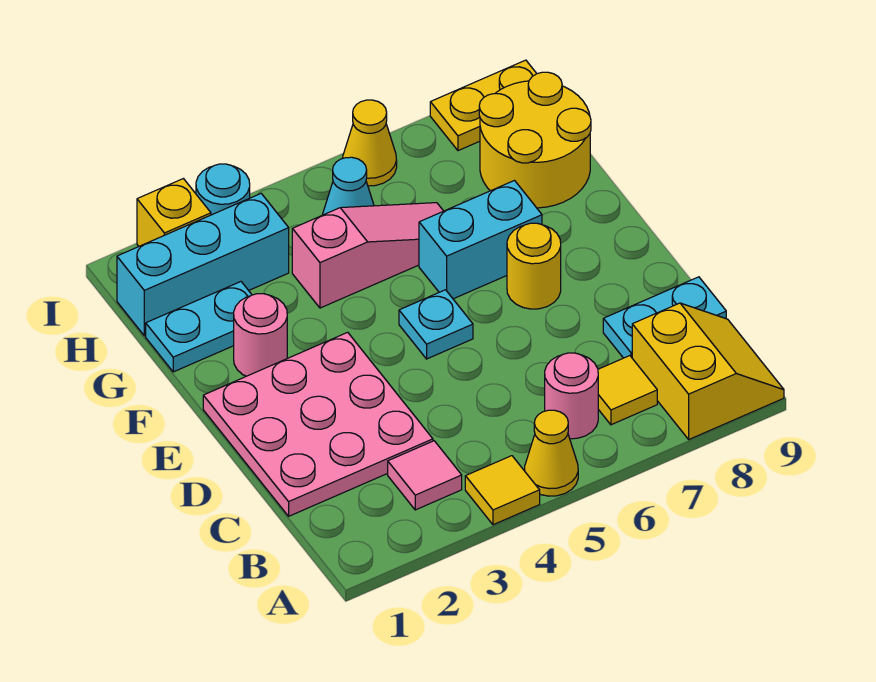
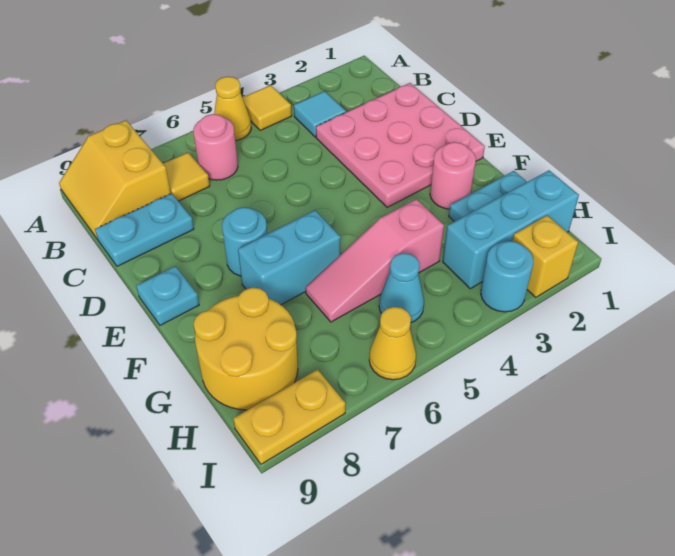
pink tile B3 level 1 -> cyan tile B3 level 1
cyan plate E5 level 1 -> cyan plate E9 level 1
yellow round brick E7 level 1 -> cyan round brick E7 level 1

